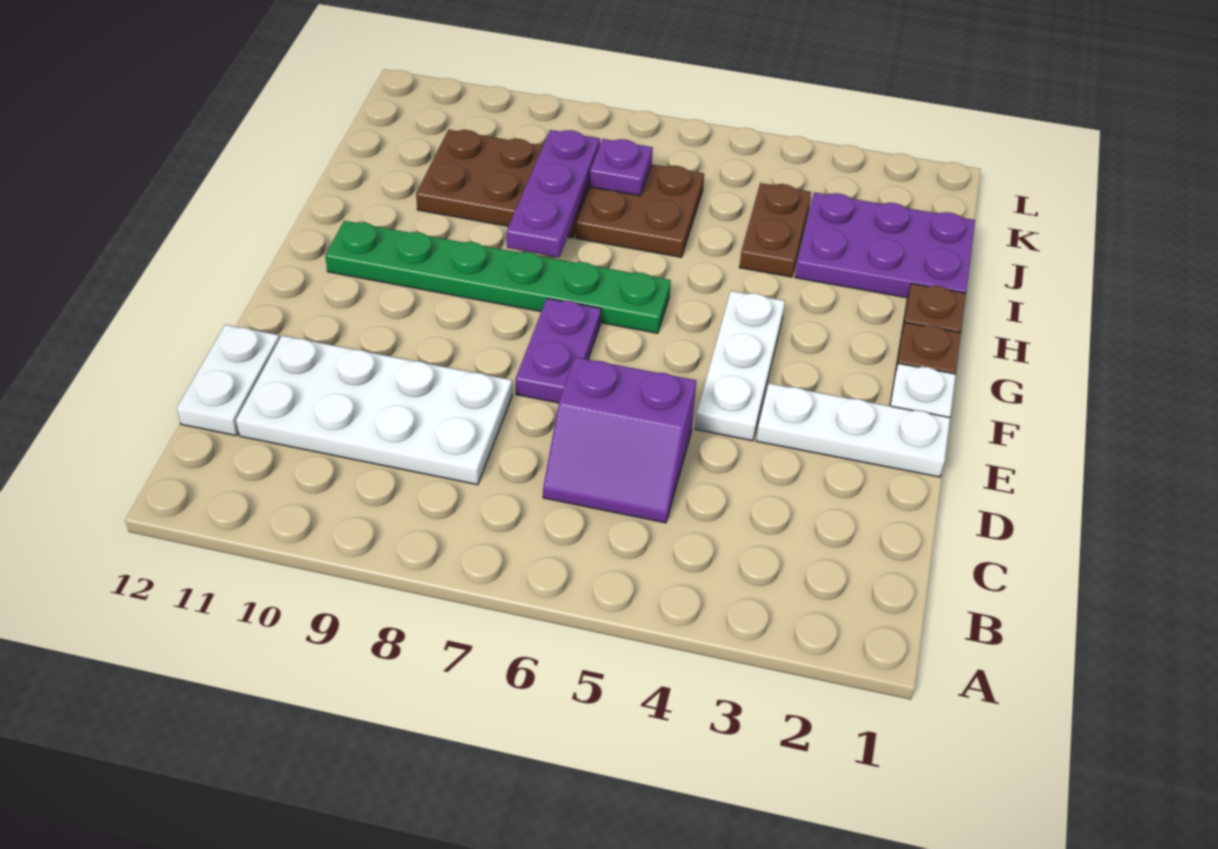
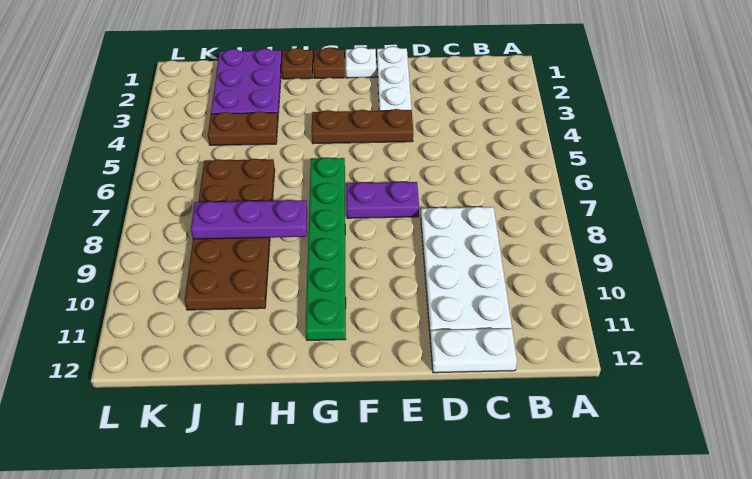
purple slope C5:D6 level 1 top D -> none
white plate E4:G4 level 1 -> brown plate E4:G4 level 1
purple plate J7 level 2 -> none

